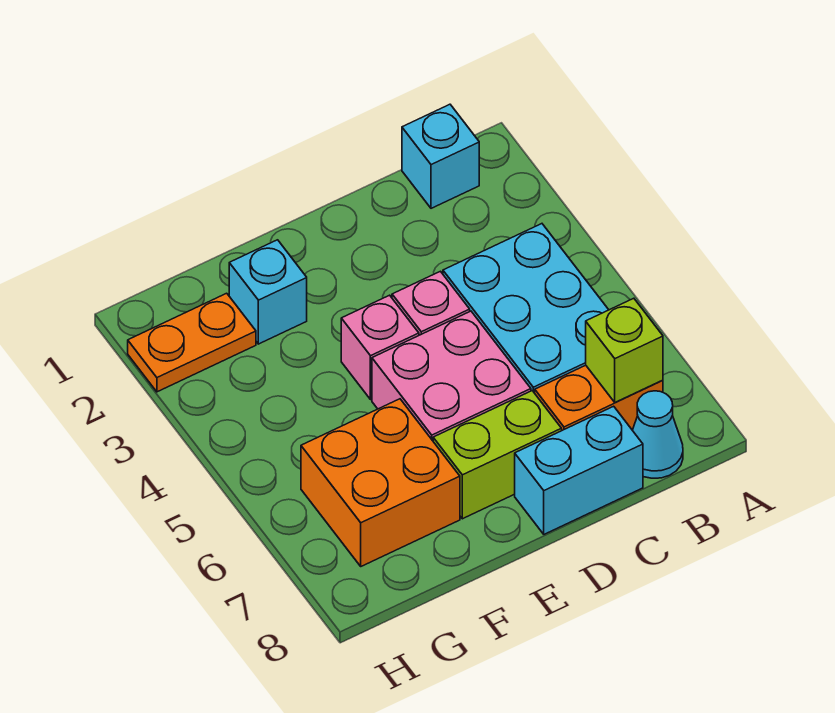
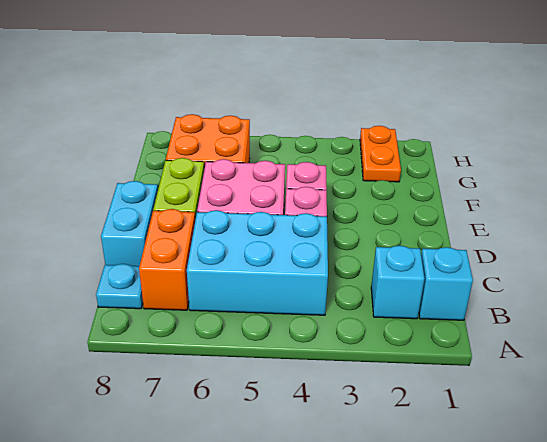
lime brick B7 level 2 -> none
cyan cone B8 level 1 -> cyan plate B8 level 1
cyan brick F2 level 1 -> cyan brick B2 level 1

